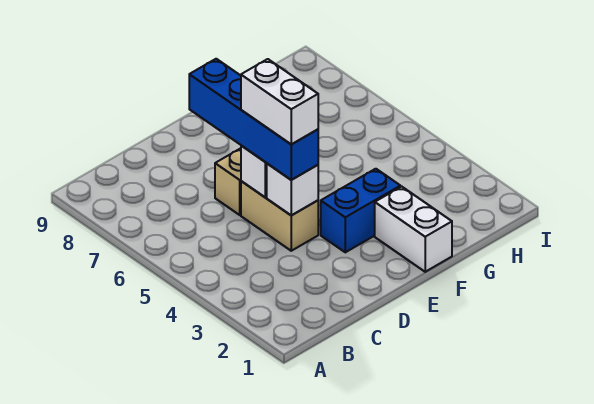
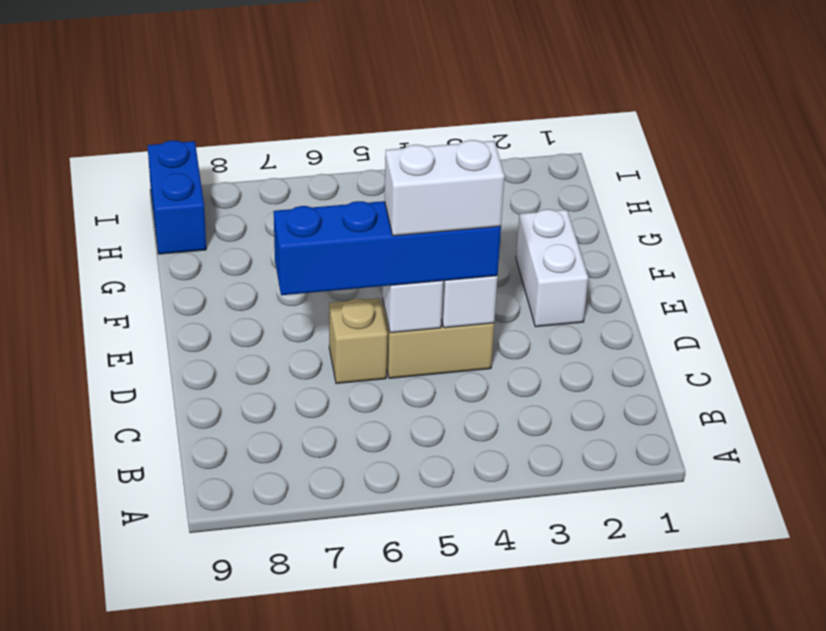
blue brick E3:F3 level 1 -> blue brick H9:I9 level 1
white brick F1:F2 level 1 -> white brick E2:F2 level 1

